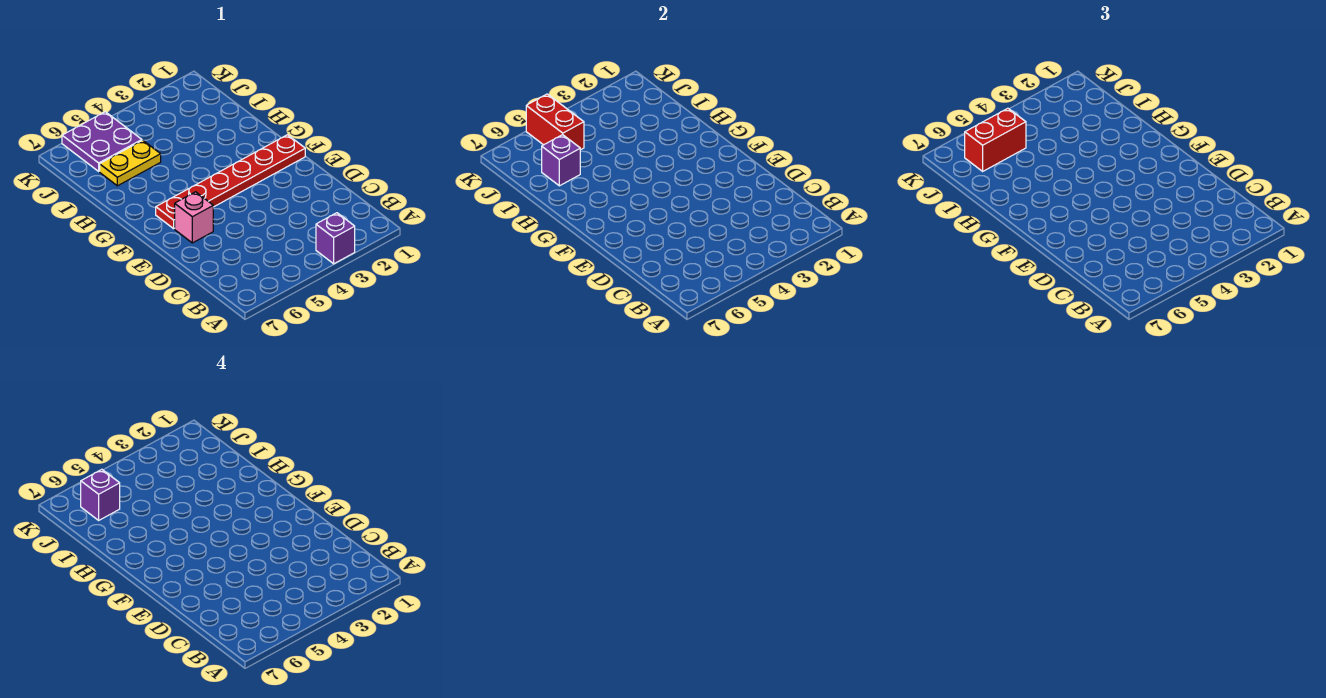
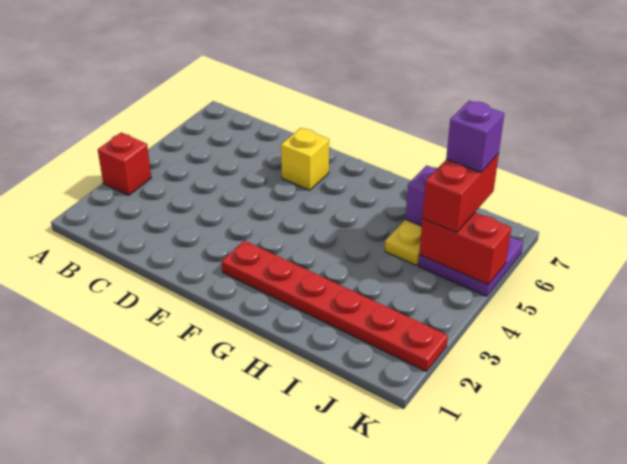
purple brick A3 level 1 -> red brick A3 level 1
pink brick E6 level 1 -> yellow brick E6 level 1
red plate F1:F6 level 1 -> red plate F2:K2 level 1

